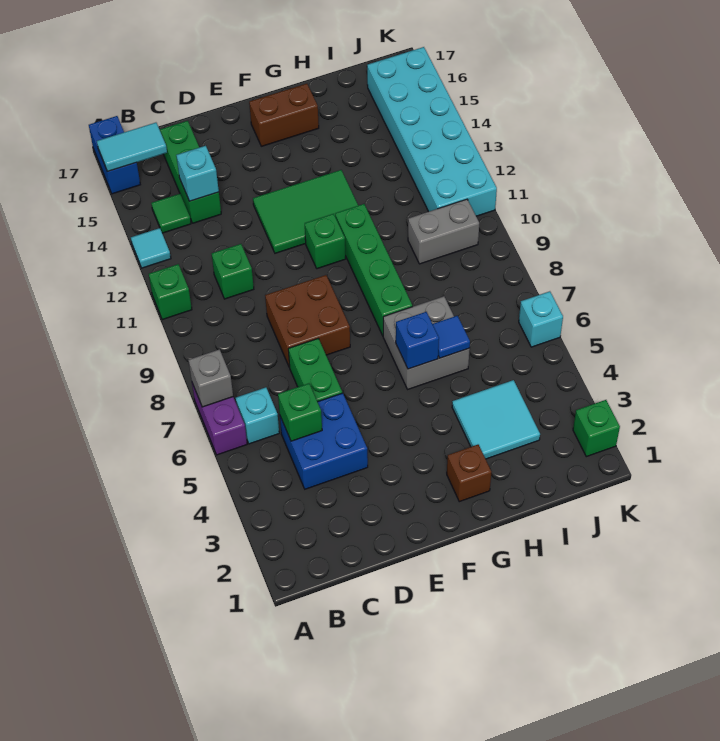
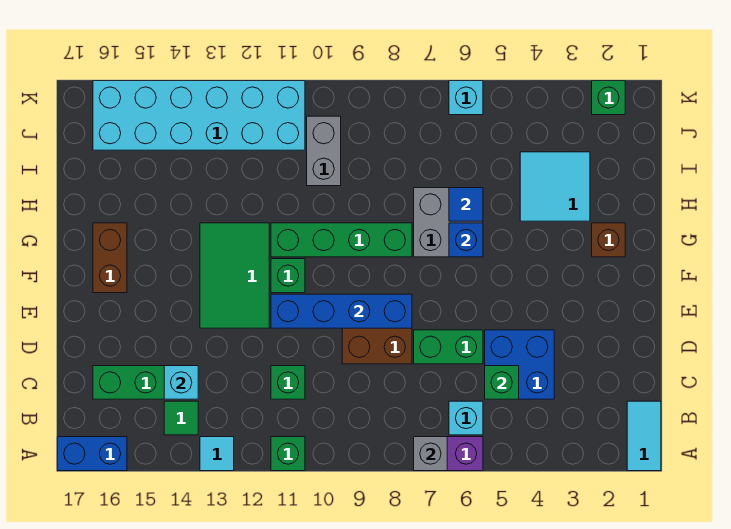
cyan tile A16:B16 level 2 -> cyan tile A1:B1 level 1
none -> blue brick E8:E11 level 2

